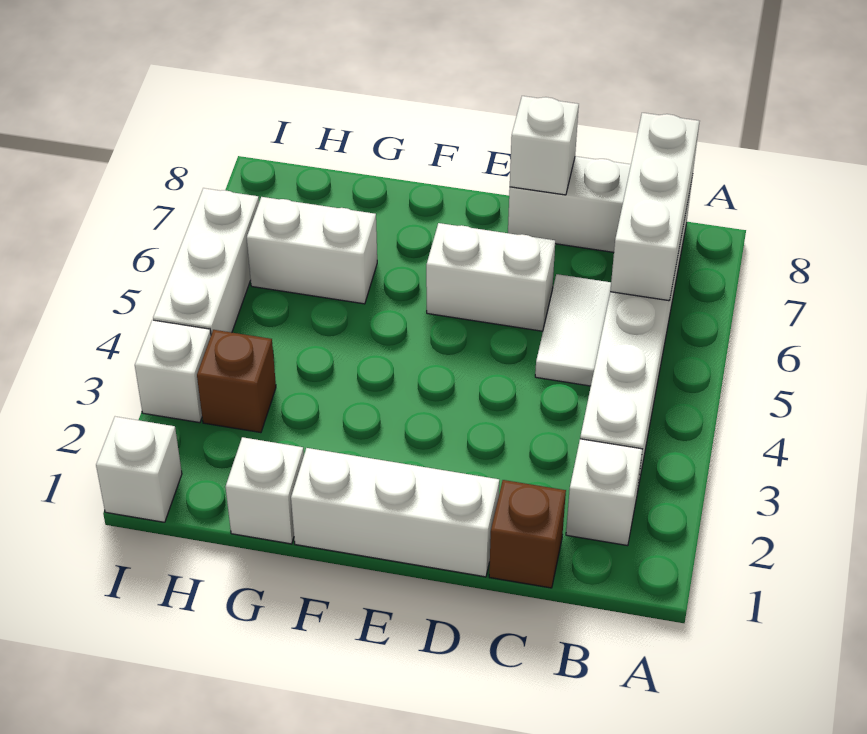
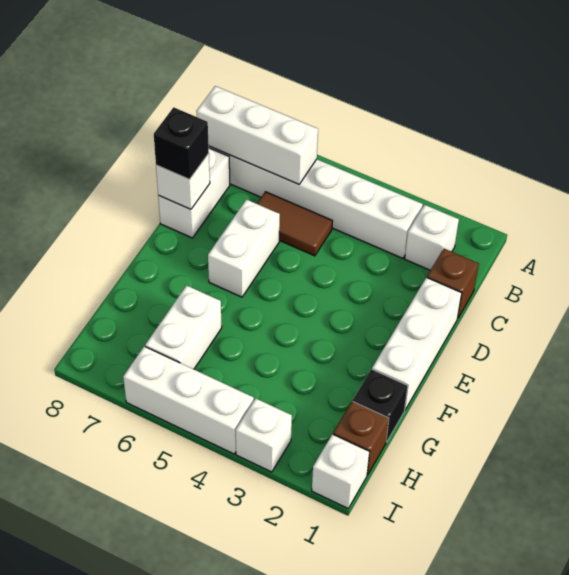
white tile C5:C6 level 1 -> brown tile C5:C6 level 1
none -> black brick D8 level 3
white brick G1 level 1 -> black brick G1 level 1
brown brick H3 level 1 -> brown brick H1 level 1

